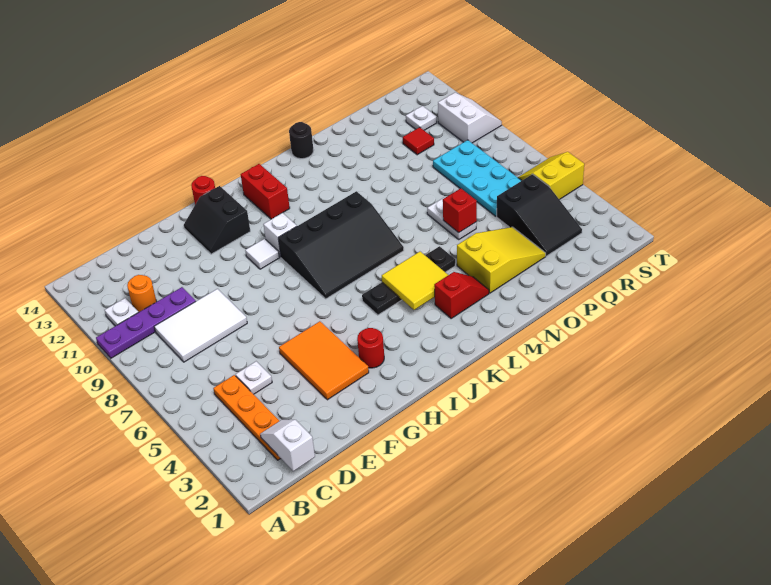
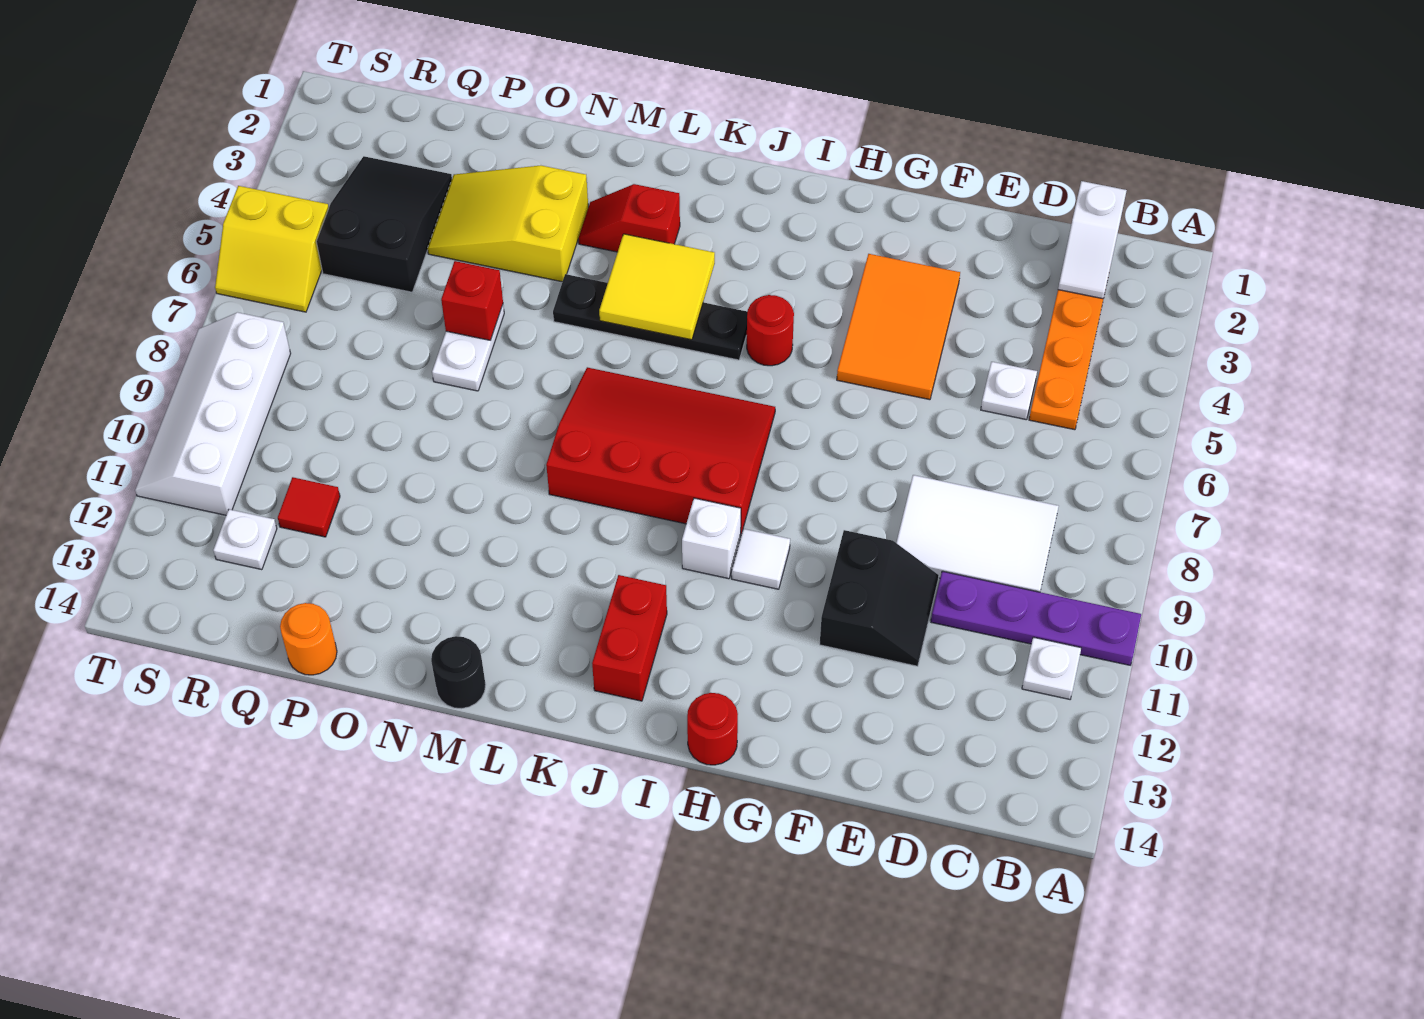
orange round brick C11 level 1 -> orange round brick P14 level 1
black slope G12:H13 level 1 top H -> black slope E10:F11 level 1 top F
red round brick H3 level 1 -> red round brick I5 level 1
black slope I7:L9 level 1 top 9 -> red slope I7:L9 level 1 top 9
cyan plate Q6:R9 level 1 -> none
white slope S10:T11 level 1 top S -> white slope S8:T11 level 1 top S

